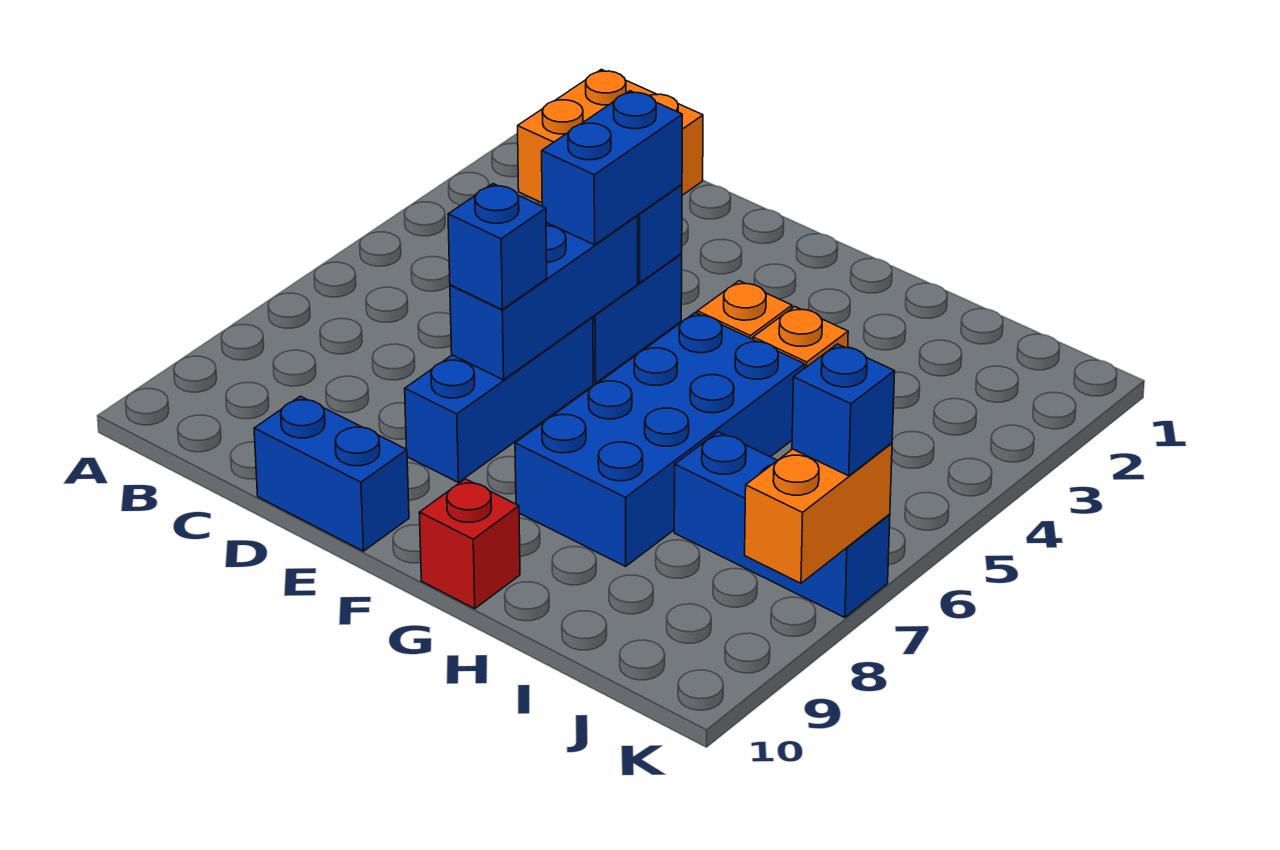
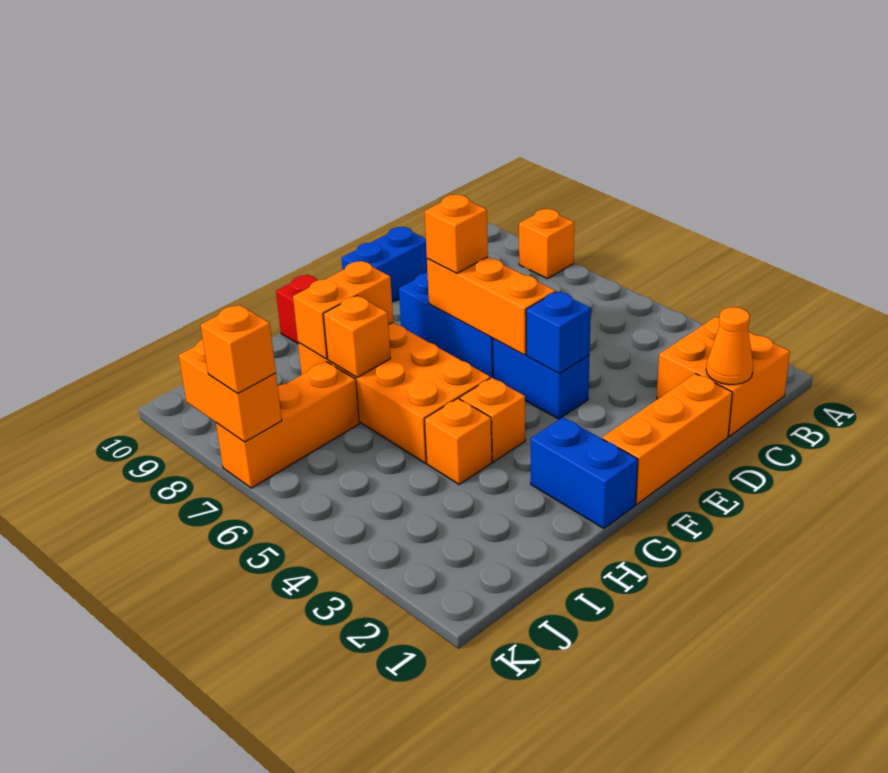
none -> orange brick A8 level 1
none -> orange cone C1 level 2
none -> orange brick D1:F1 level 1
blue brick E4:E5 level 3 -> blue brick G1:G2 level 1
blue brick E5:E7 level 2 -> orange brick E5:E7 level 2
blue brick E7 level 3 -> orange brick E7 level 3
blue brick G5:H8 level 1 -> orange brick G5:H8 level 1
none -> orange brick G8:H8 level 2
none -> orange brick H7 level 2
blue brick I7:K7 level 1 -> orange brick I7:K7 level 1
blue brick K7 level 3 -> orange brick K7 level 3

